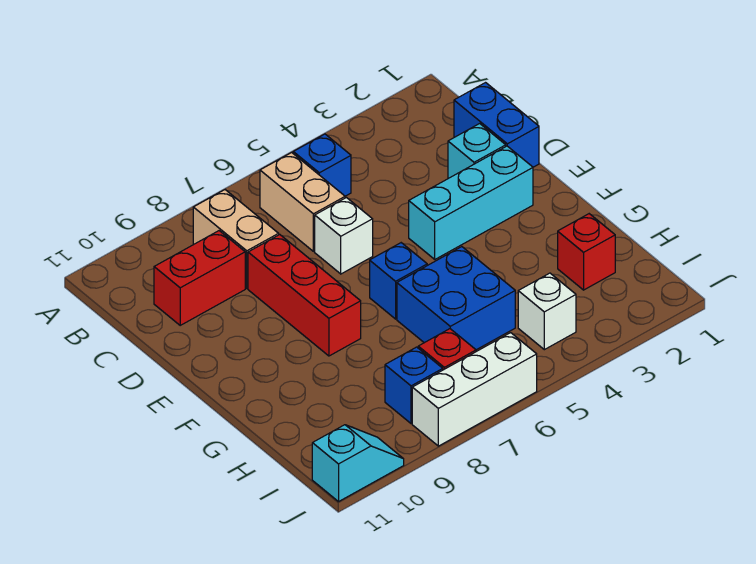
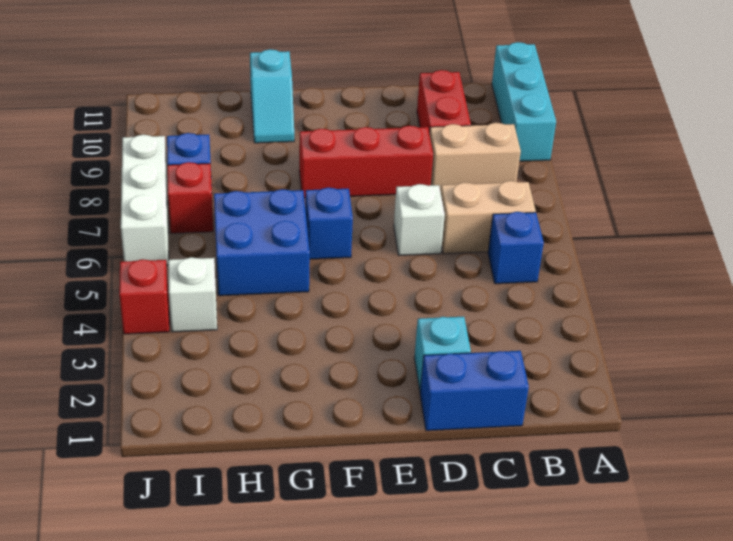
cyan brick E2:E4 level 1 -> cyan brick A9:A11 level 1
red brick H2 level 1 -> red brick J4 level 1
cyan slope J10:J11 level 1 top 11 -> cyan slope G10:G11 level 1 top 11

